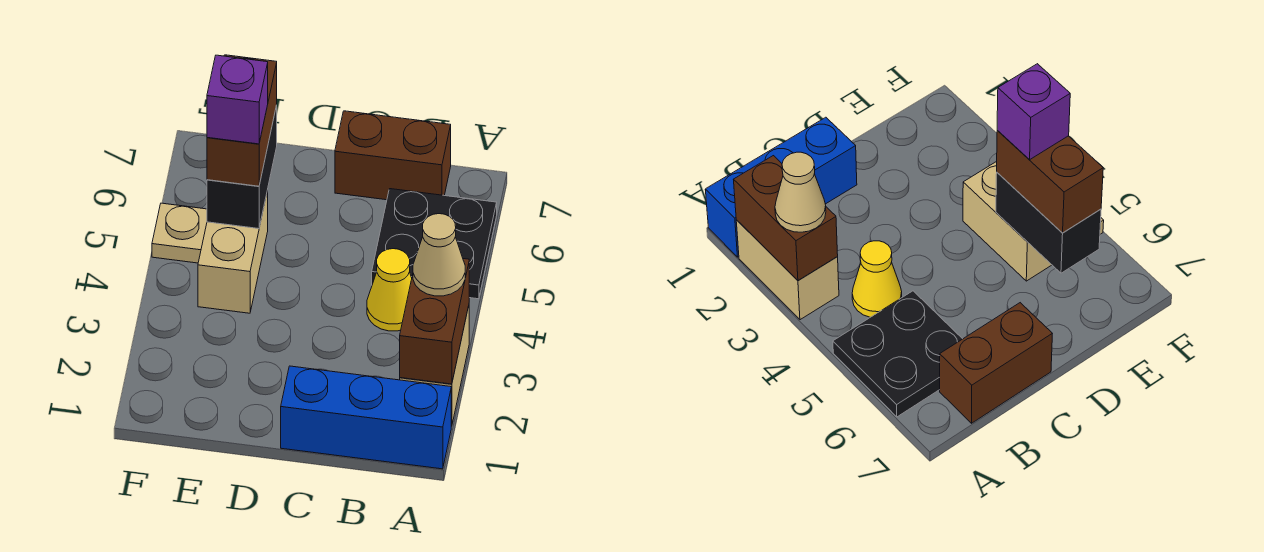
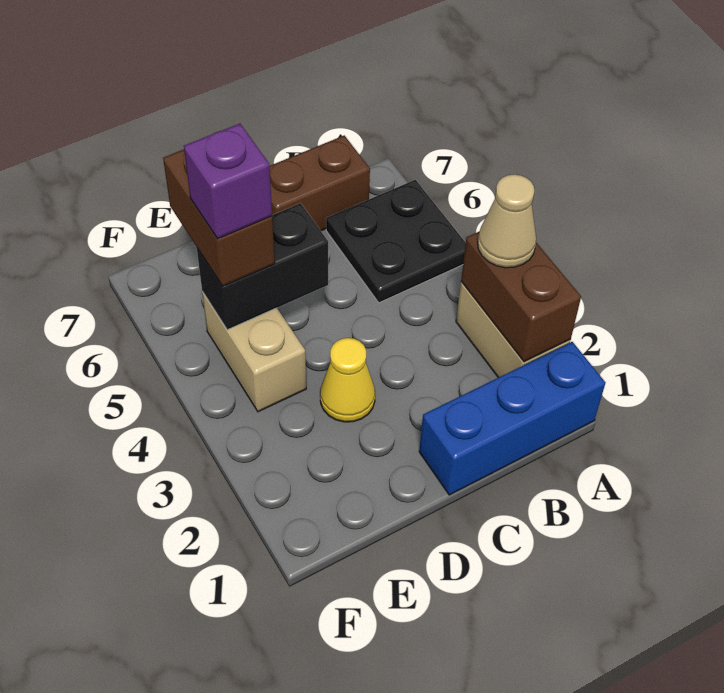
yellow cone B4 level 1 -> yellow cone D3 level 1
black brick E5:E6 level 2 -> black brick D5:E5 level 2
tan plate F5 level 1 -> none

